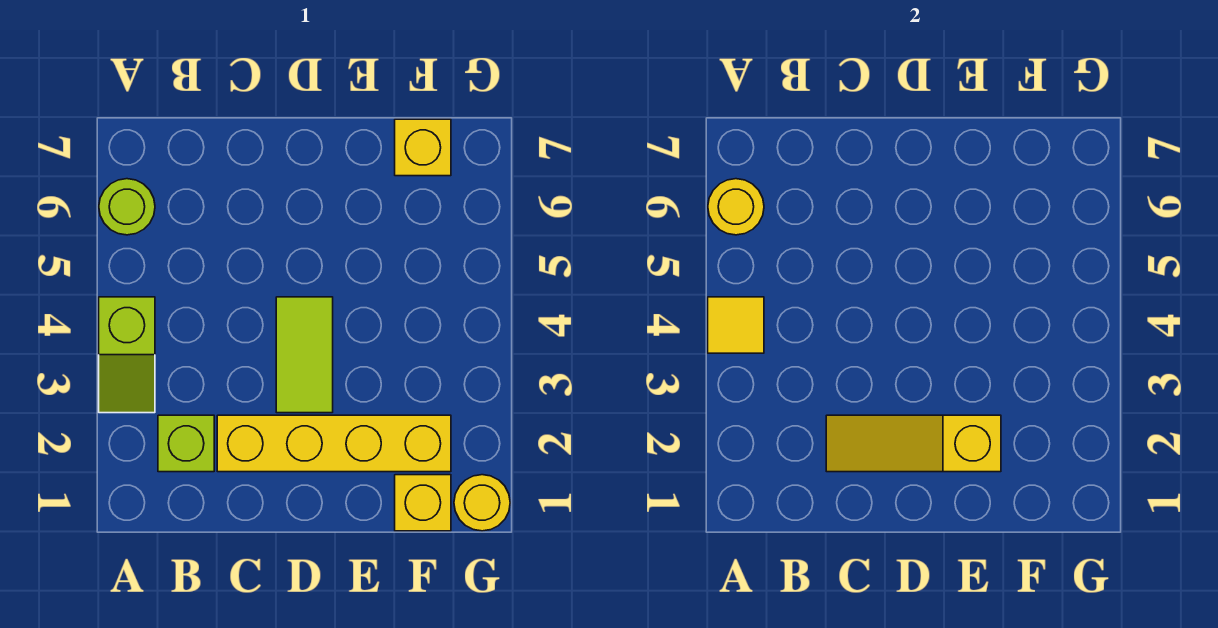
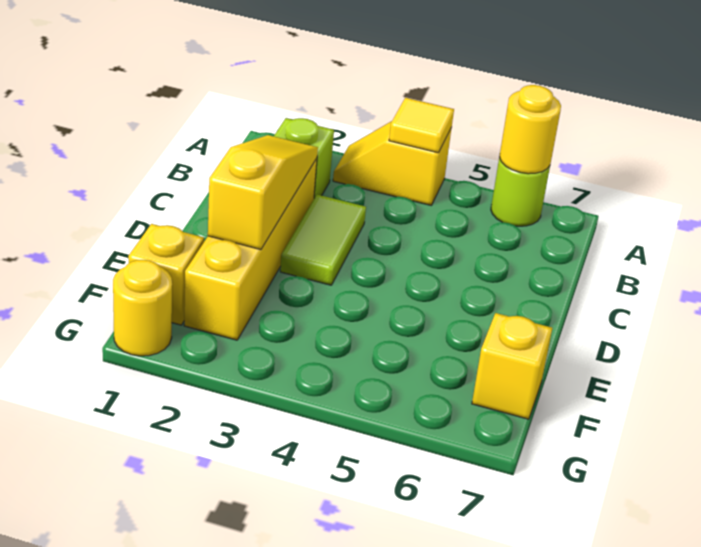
lime slope A3:A4 level 1 top 4 -> yellow slope A3:A4 level 1 top 4
lime tile D3:D4 level 1 -> lime tile C3:D3 level 1

